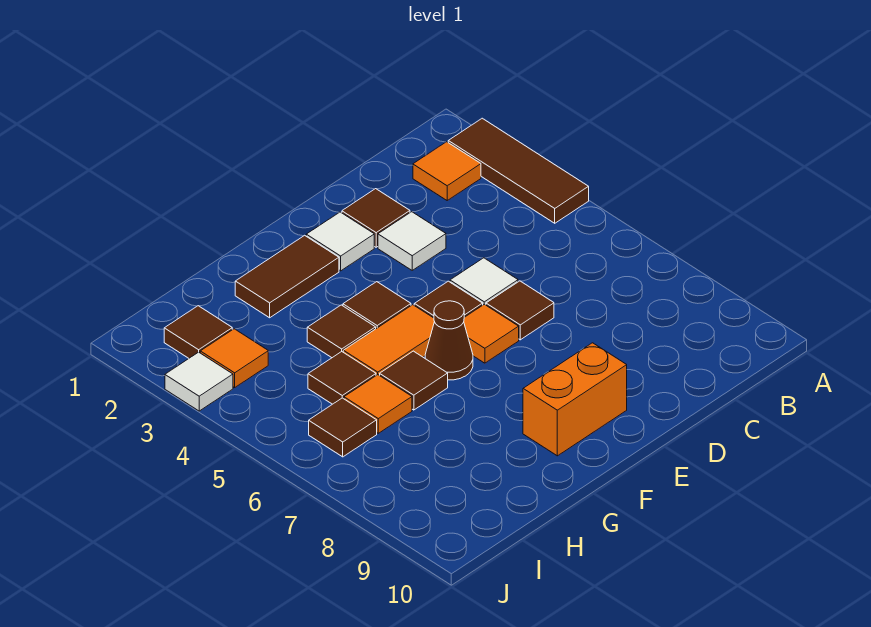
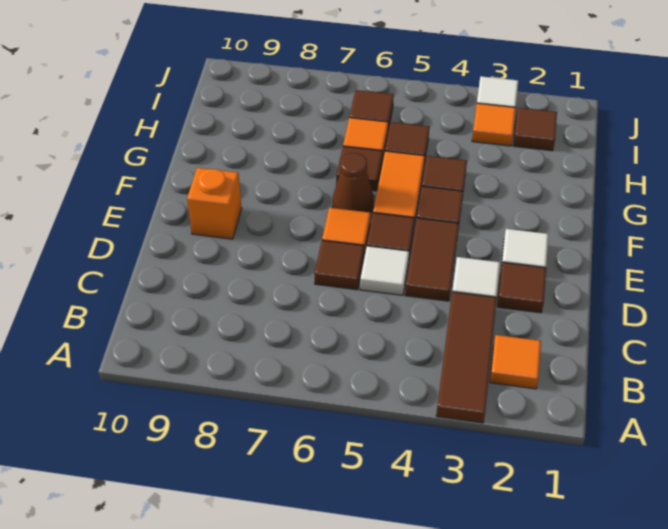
brown tile A2:A4 level 1 -> brown tile A3:C3 level 1
orange brick E9:F9 level 1 -> orange brick E9 level 1
brown tile F2:G2 level 1 -> brown tile D4:E4 level 1

